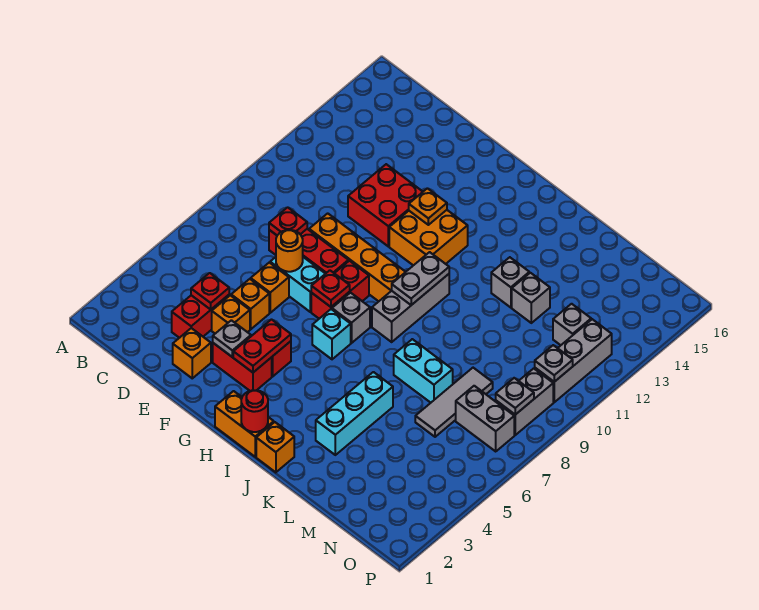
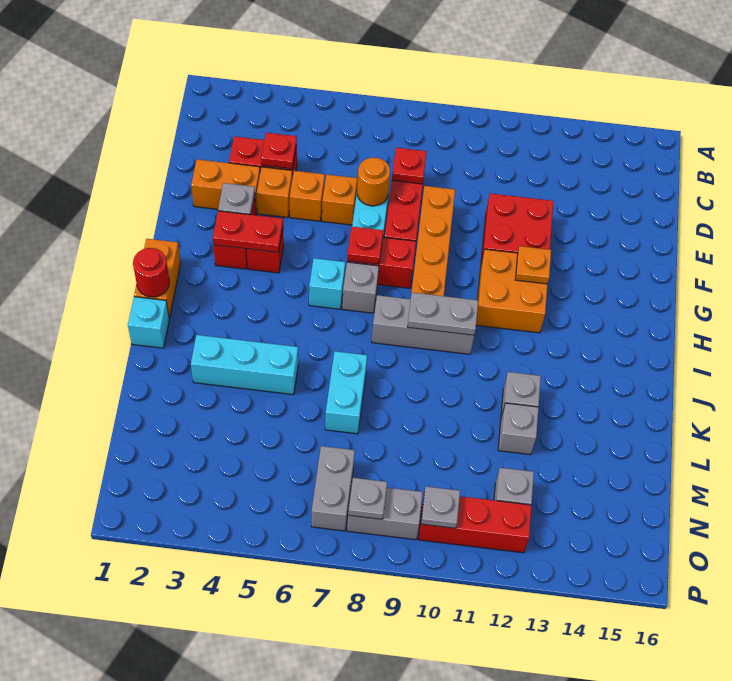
orange brick E2 level 1 -> orange brick E2:E3 level 1
orange brick J1 level 1 -> cyan brick J1 level 1
grey tile M6:M8 level 1 -> none
grey brick O10:O12 level 1 -> red brick O10:O12 level 1

